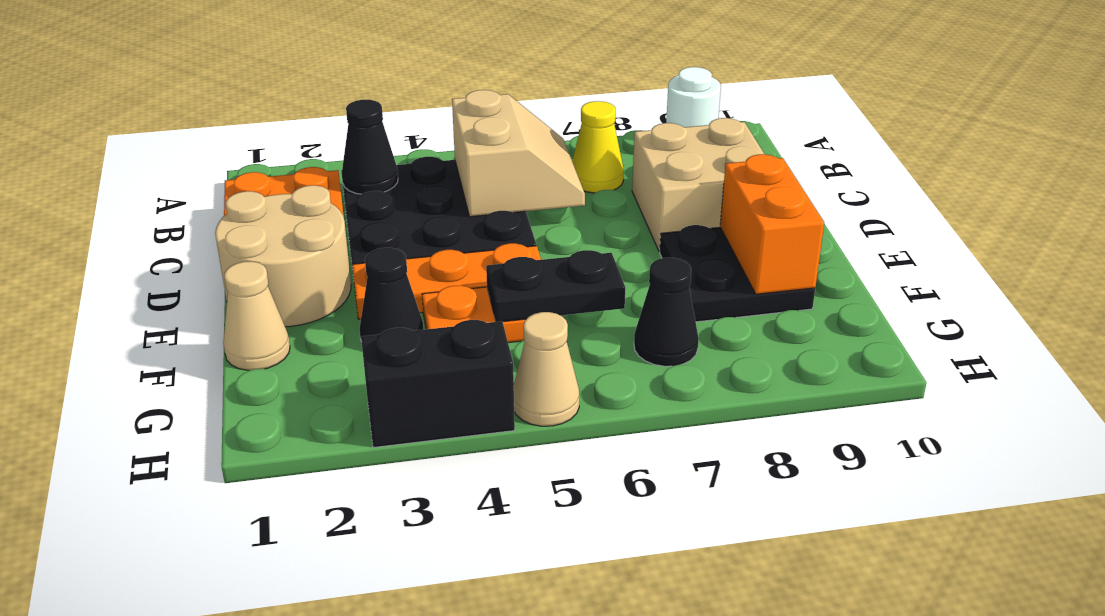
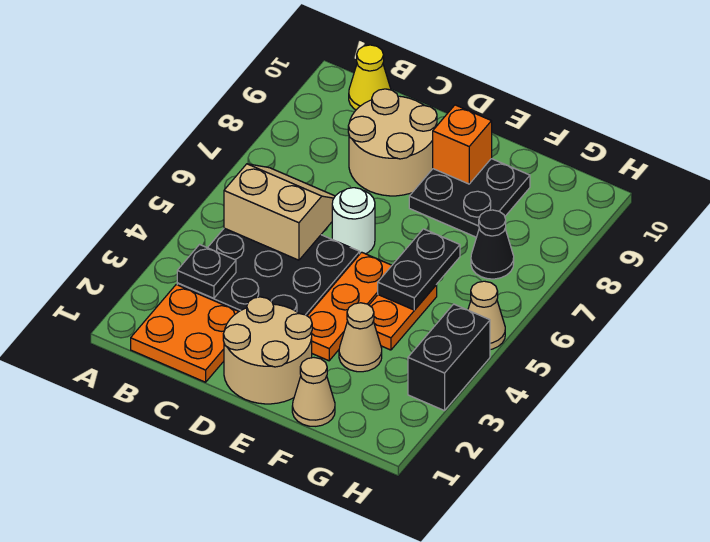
white round brick A9 level 1 -> white round brick D6 level 1
black cone B3 level 2 -> black plate B3 level 2
yellow cone B7 level 1 -> yellow cone B10 level 1
tan brick C8:D9 level 1 -> tan round brick C8:D9 level 1
orange brick E9:F9 level 2 -> orange brick E9 level 2
black cone F3 level 1 -> tan cone F3 level 1

